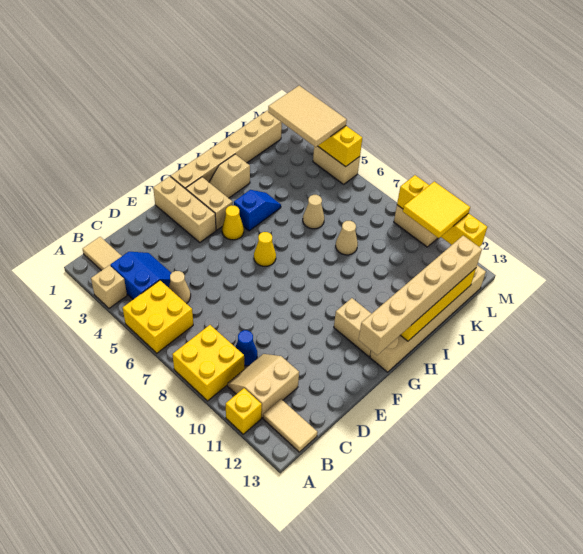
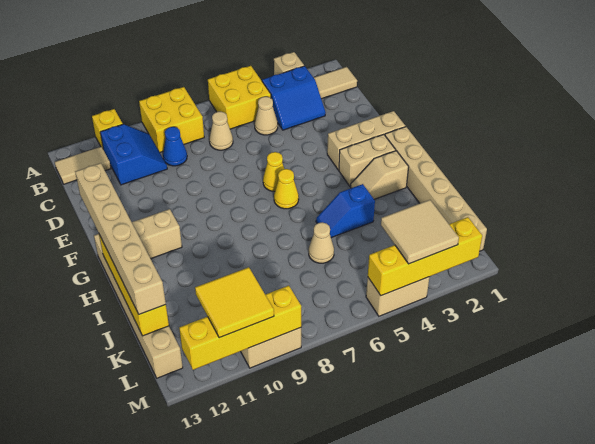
tan slope B10:C11 level 1 top 11 -> blue slope B10:C11 level 1 top 11
yellow cone G4 level 1 -> yellow cone F6 level 1
tan slope H2:I2 level 1 top I -> tan slope H2:H3 level 1 top 2
blue slope H4:I4 level 1 top H -> blue slope I4:I5 level 1 top 4
tan cone J8 level 1 -> tan cone C7 level 1
tan tile L2:M4 level 3 -> tan tile L3:M4 level 3

